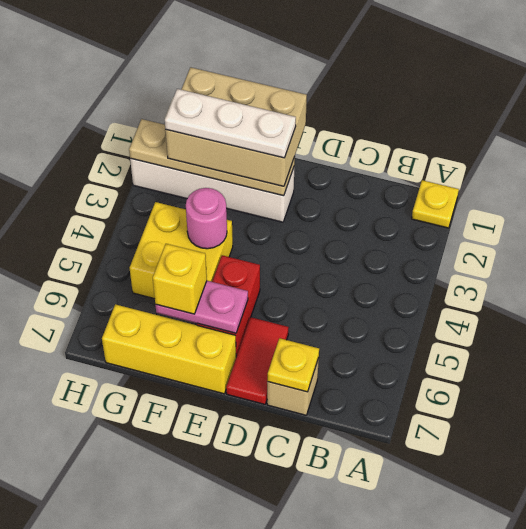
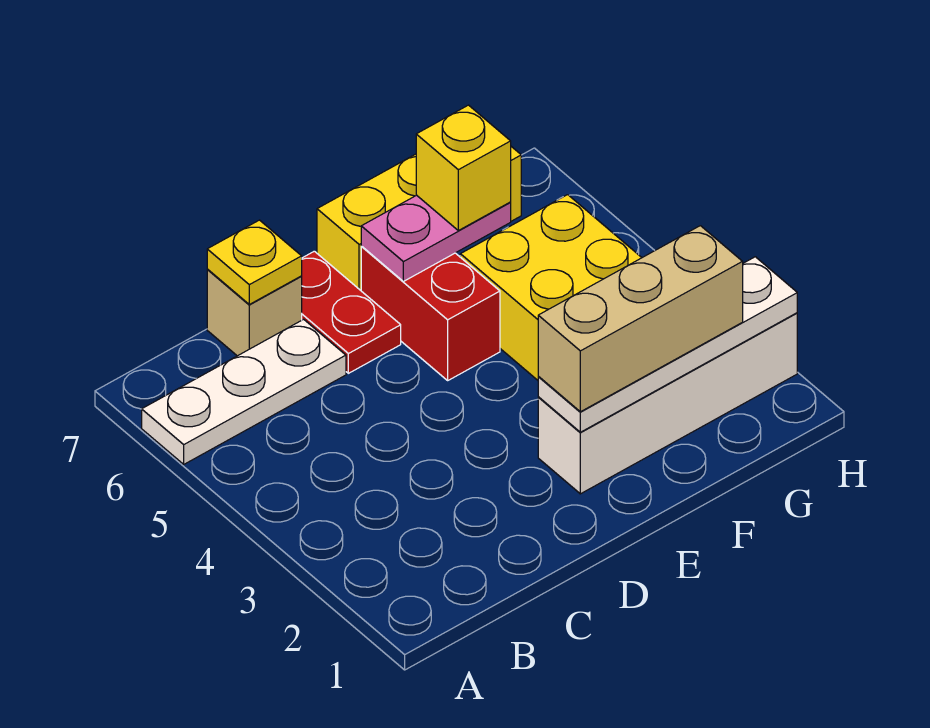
yellow plate A1 level 1 -> none
red tile D6:D7 level 1 -> red plate D6:D7 level 1
tan brick E1:G2 level 3 -> tan brick E2:G2 level 3
tan plate E2:H2 level 2 -> white plate E2:H2 level 2
white plate E2:G2 level 4 -> white plate A6:C6 level 1
pink round brick F4 level 2 -> none

